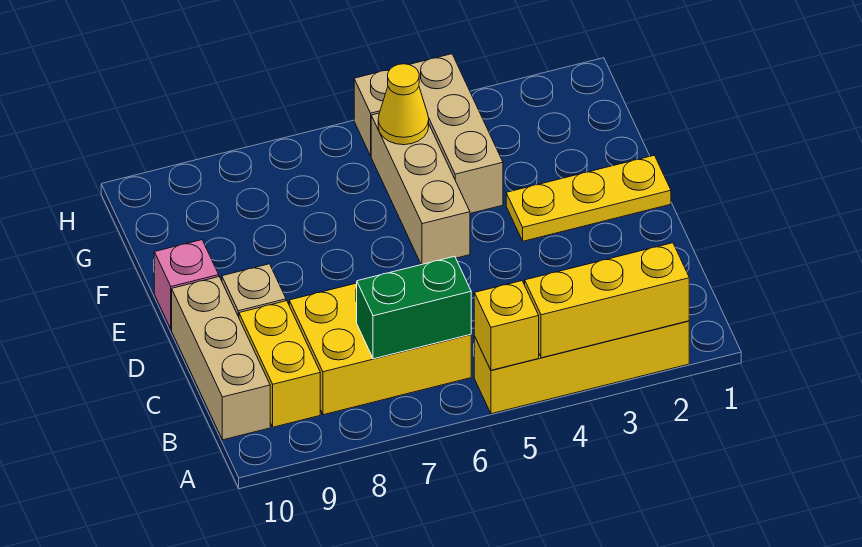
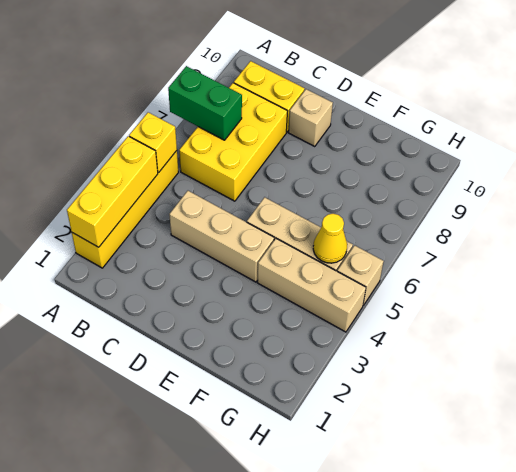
green brick B6:B7 level 2 -> green brick A7:B7 level 2
tan brick B10:D10 level 1 -> tan brick C4:E4 level 1
yellow plate E1:E3 level 1 -> none
pink brick E10 level 1 -> none

